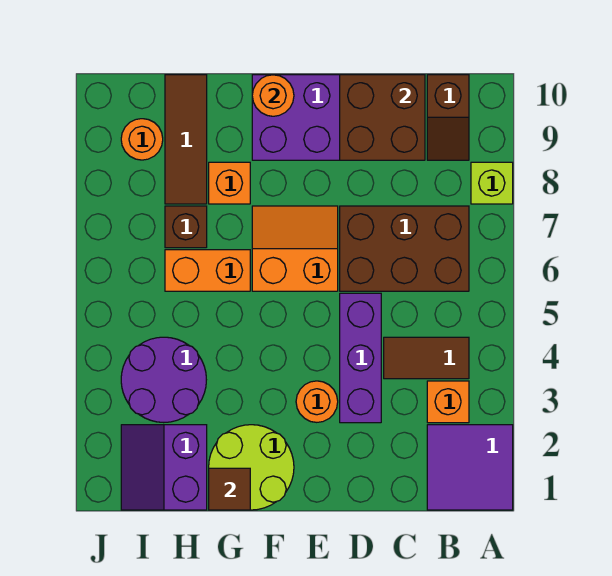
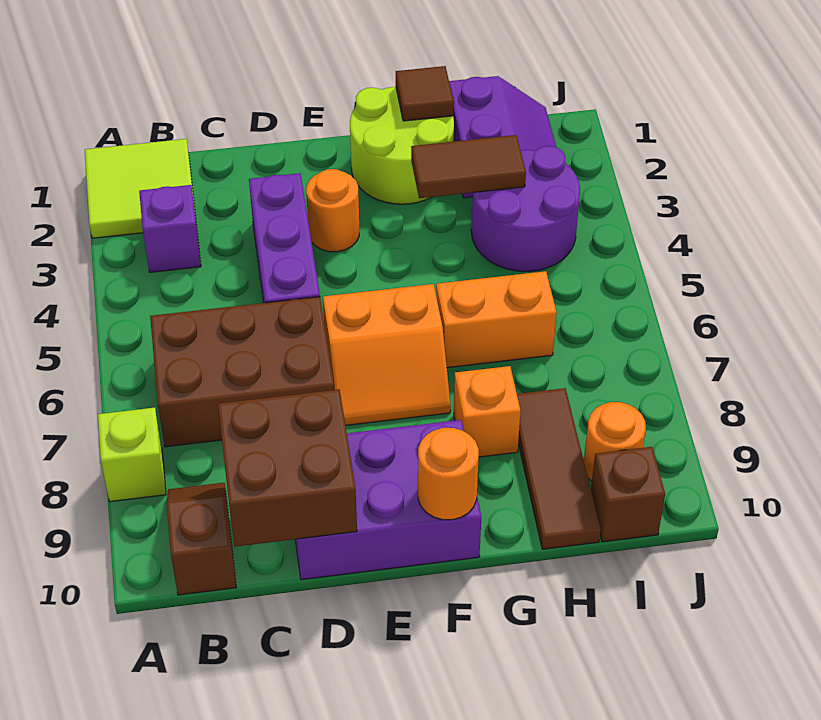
purple tile A1:B2 level 1 -> lime tile A1:B2 level 1
orange brick B3 level 1 -> purple brick B3 level 1
brown tile B4:C4 level 1 -> brown tile G3:H3 level 2
brown brick H7 level 1 -> brown brick I10 level 1

